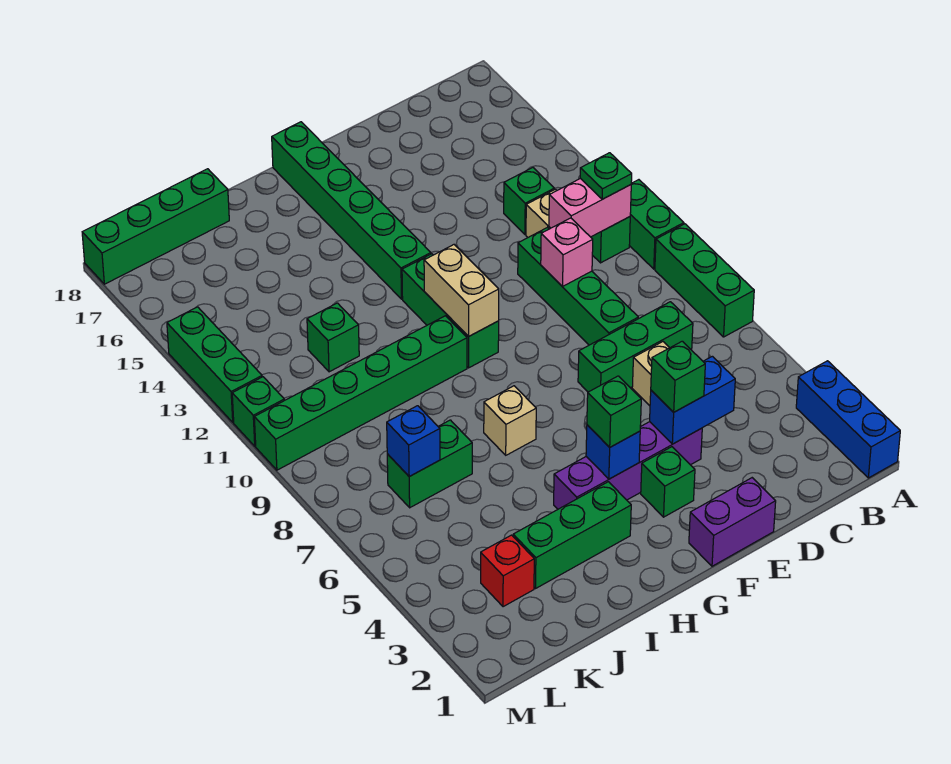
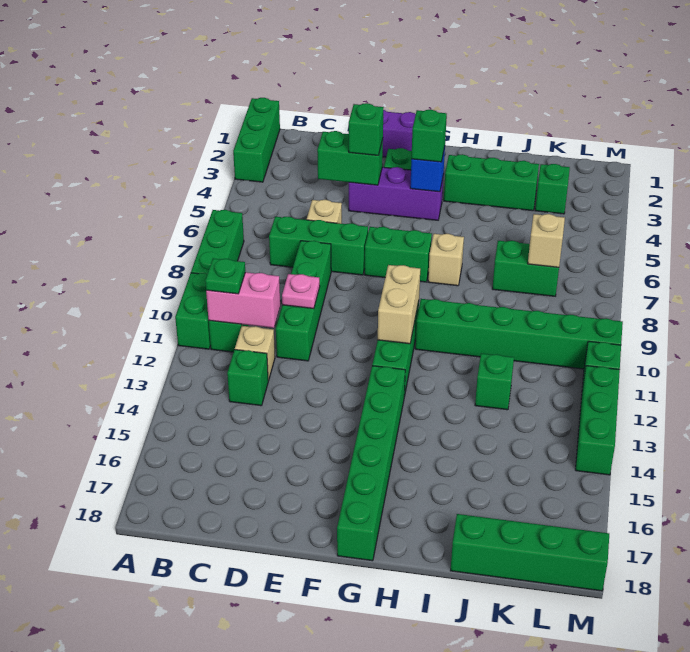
blue brick A1:A3 level 1 -> green brick A1:A3 level 1
blue brick D4:E4 level 2 -> green brick D4:E4 level 2
pink brick D10 level 2 -> pink plate D10 level 2
purple brick E4:H4 level 1 -> purple brick E4:G4 level 1
none -> green brick F7:G7 level 1
red brick K3 level 1 -> green brick K3 level 1
blue brick K7 level 2 -> tan brick K7 level 2

